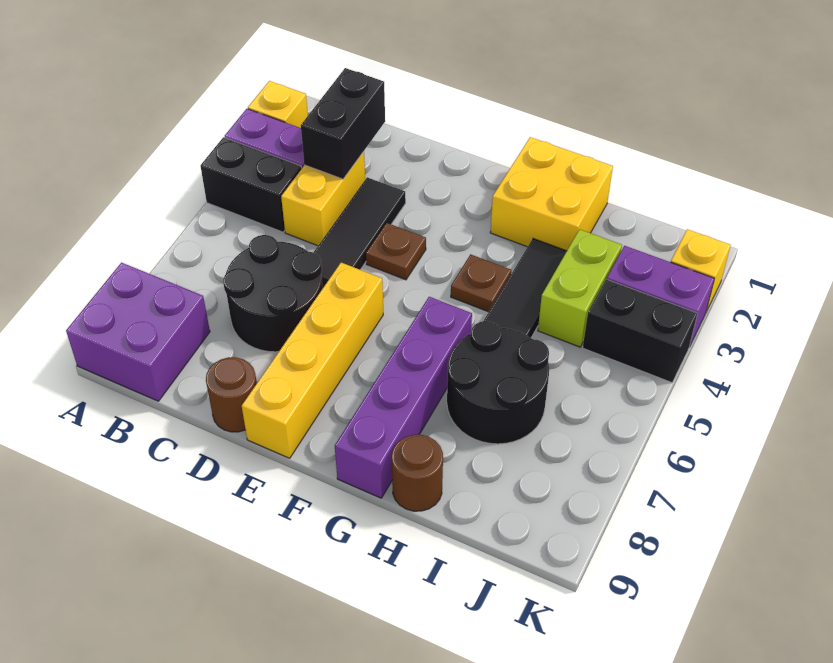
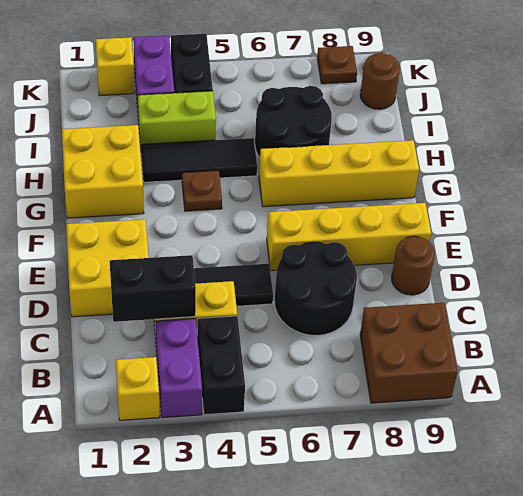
purple brick A8:B9 level 1 -> brown brick A8:B9 level 1
none -> yellow brick D1:E2 level 1
brown plate E4 level 1 -> brown plate K8 level 1
purple brick G6:G9 level 1 -> yellow brick G6:G9 level 1
brown round brick H9 level 1 -> brown round brick J9 level 1

